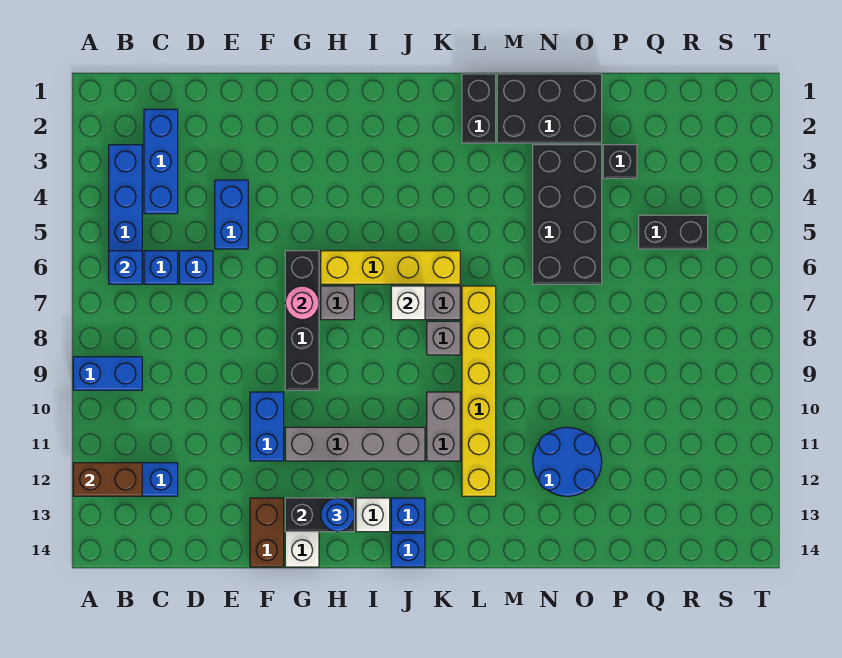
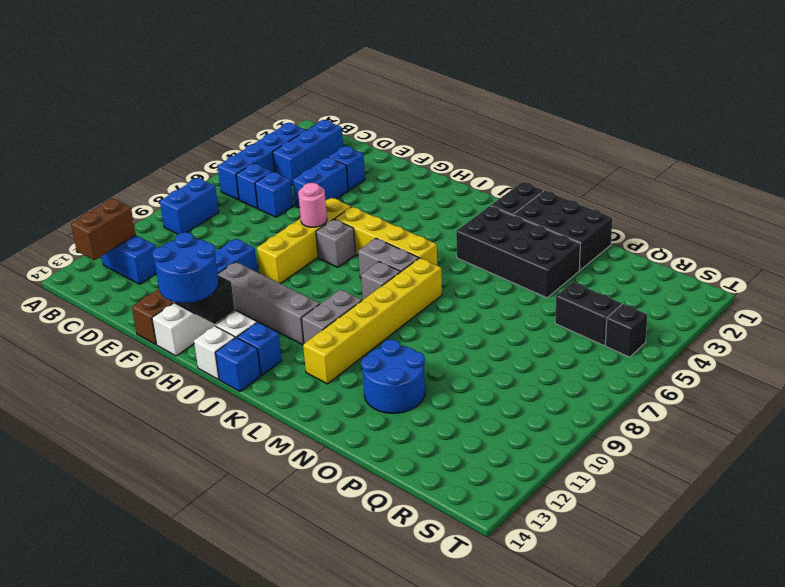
blue brick A9:B9 level 1 -> blue brick B8:B9 level 1
brown brick A12:B12 level 2 -> brown brick B12:B13 level 2
blue brick B6 level 2 -> blue brick E3 level 1
black brick G6:G9 level 1 -> yellow brick G6:G9 level 1
blue round brick H13 level 3 -> blue round brick G13:H14 level 3
white brick J7 level 2 -> white brick I14 level 1
black brick N3:O6 level 1 -> black brick L3:O4 level 1
black brick P3 level 1 -> black brick S5 level 1

